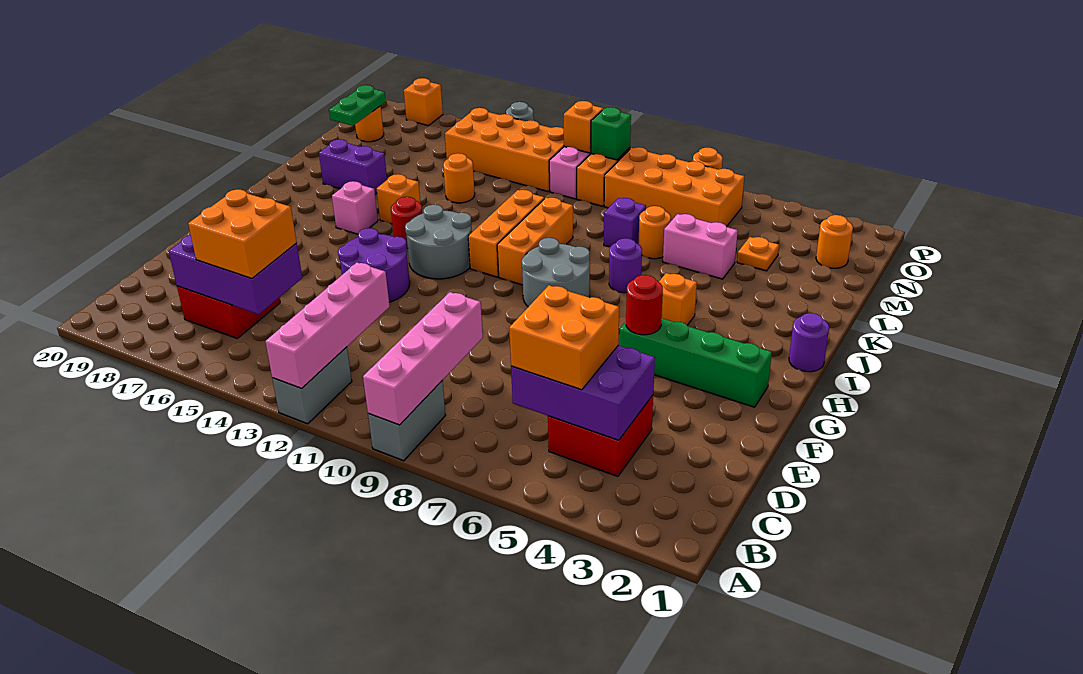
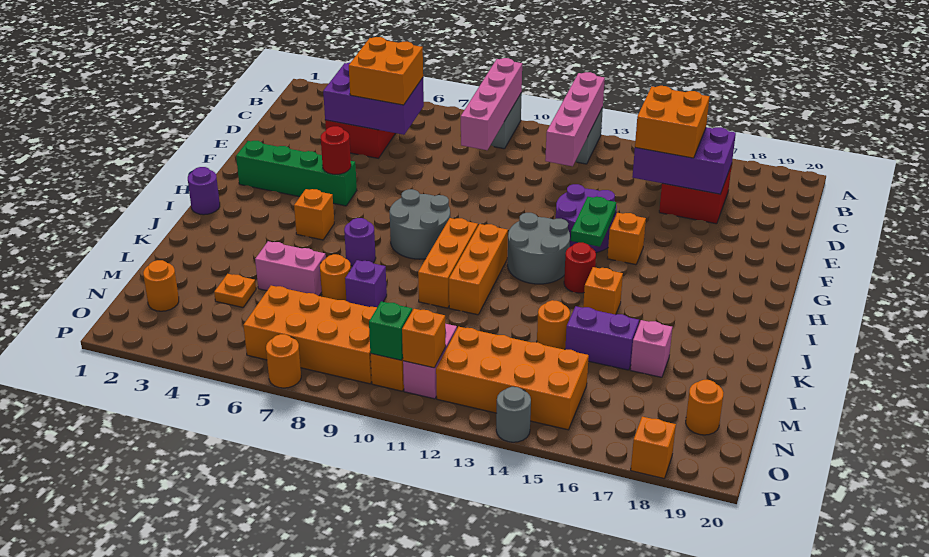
none -> orange brick G15 level 1
pink brick I16 level 1 -> pink brick L17 level 1
purple brick K17:K18 level 1 -> purple brick L15:L16 level 1
green plate M19:N19 level 2 -> green plate G14:H14 level 2

